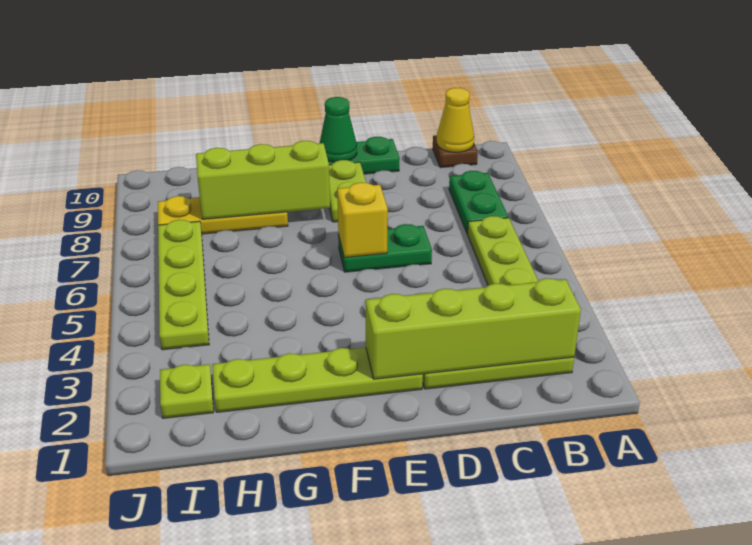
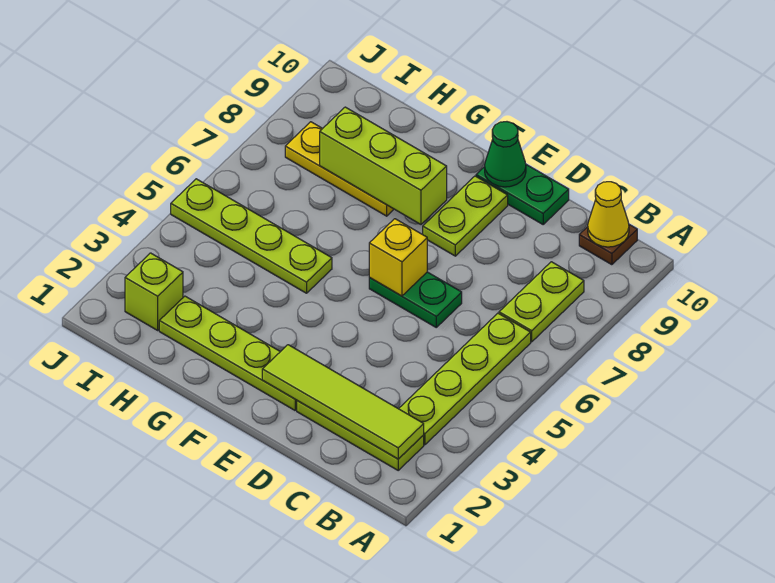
lime brick B2:E2 level 2 -> lime tile B2:E2 level 2
green plate B7:B8 level 1 -> lime plate B7:B8 level 1
lime plate I2 level 1 -> lime brick I2 level 1
lime plate I4:I7 level 1 -> lime plate G5:J5 level 1

